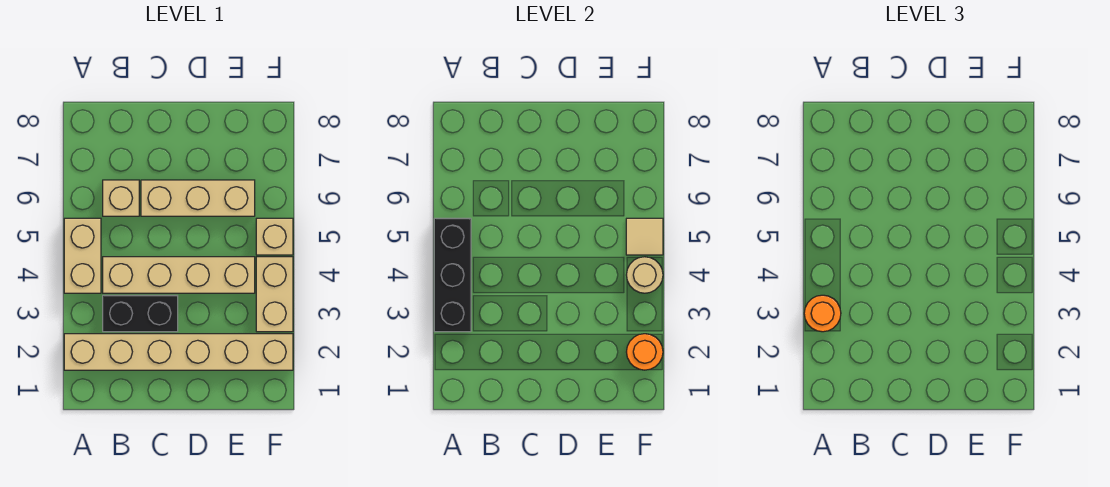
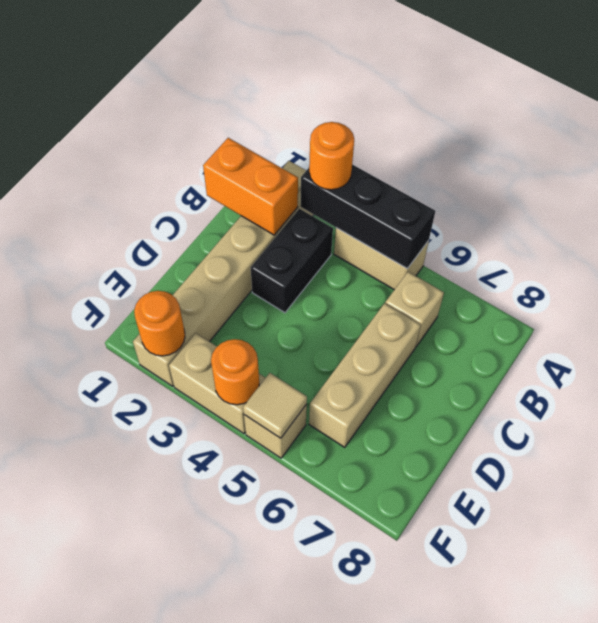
none -> orange brick B1:B2 level 2
tan brick B4:E4 level 1 -> none
tan round brick F4 level 2 -> orange round brick F4 level 2

